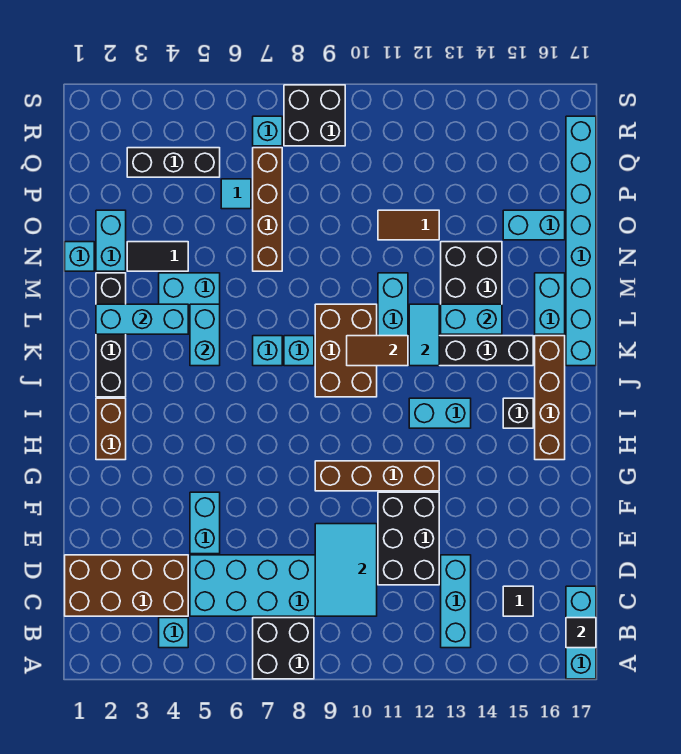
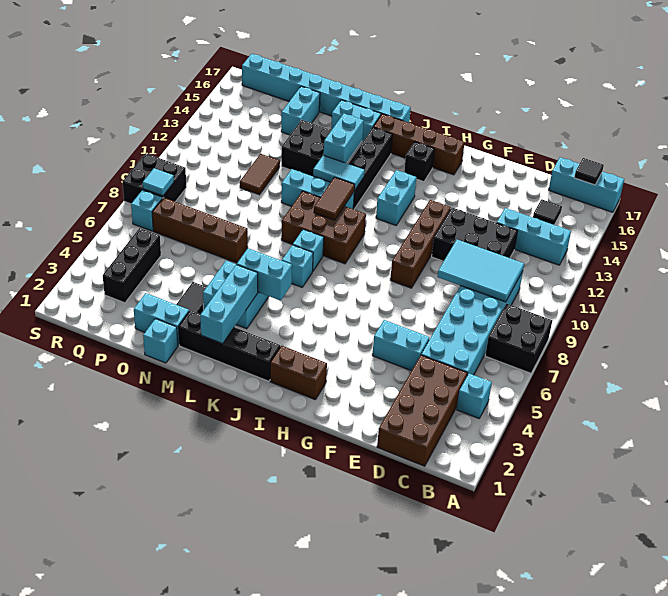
cyan tile P6 level 1 -> cyan tile R8 level 2

